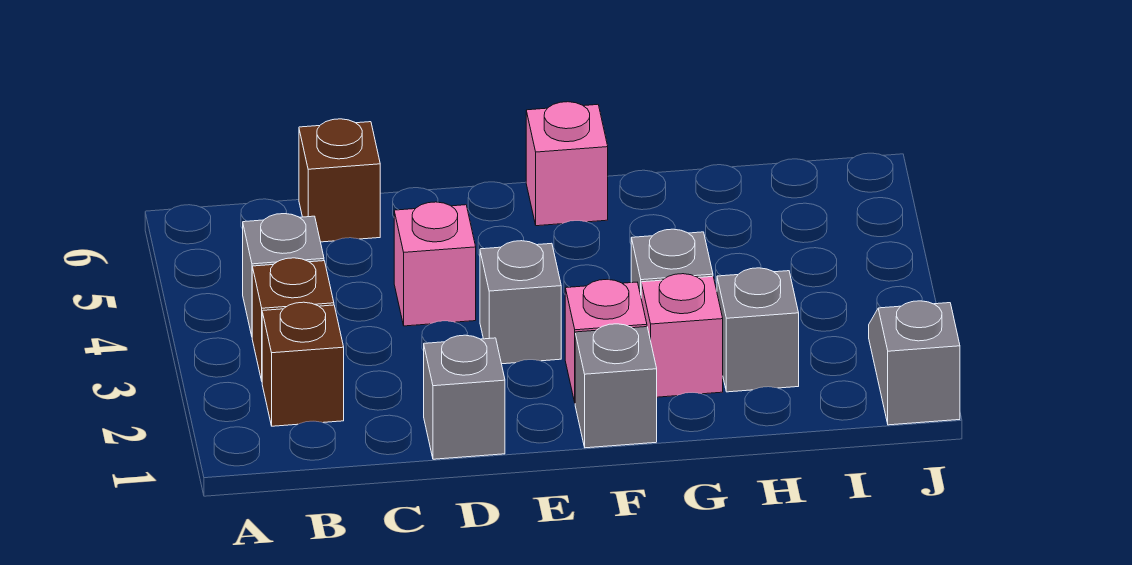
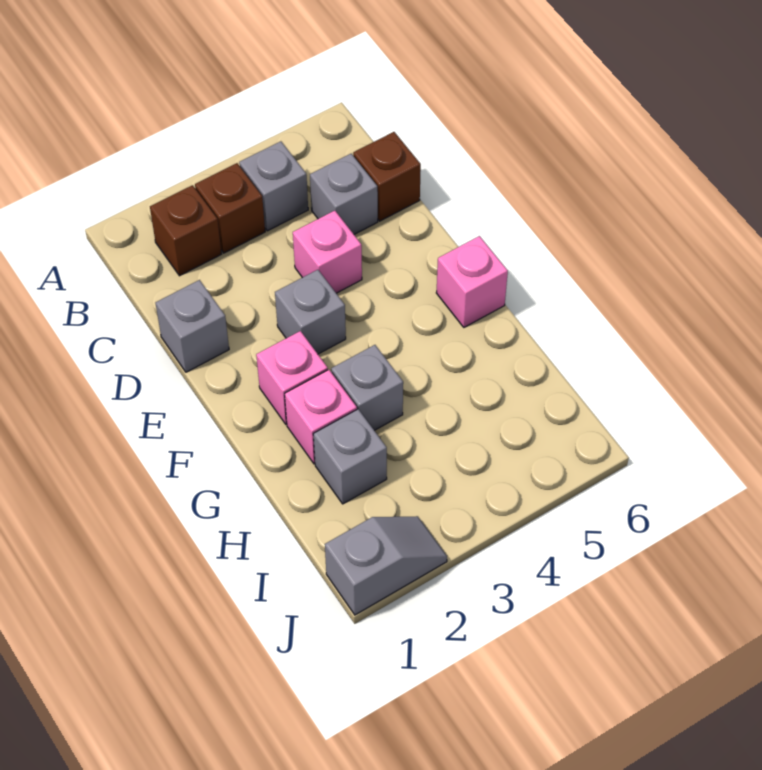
grey brick F1 level 1 -> grey brick C5 level 1

